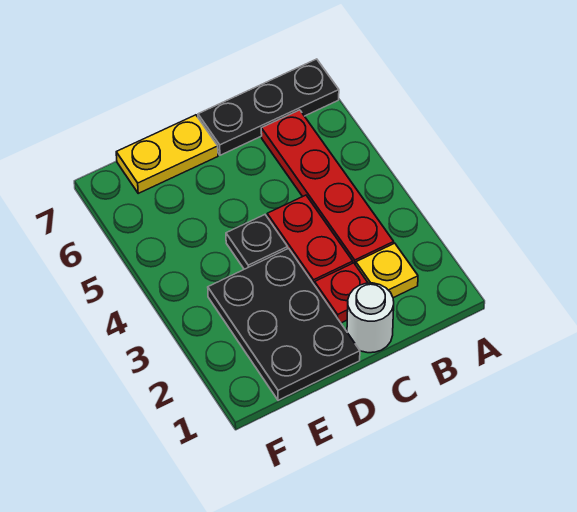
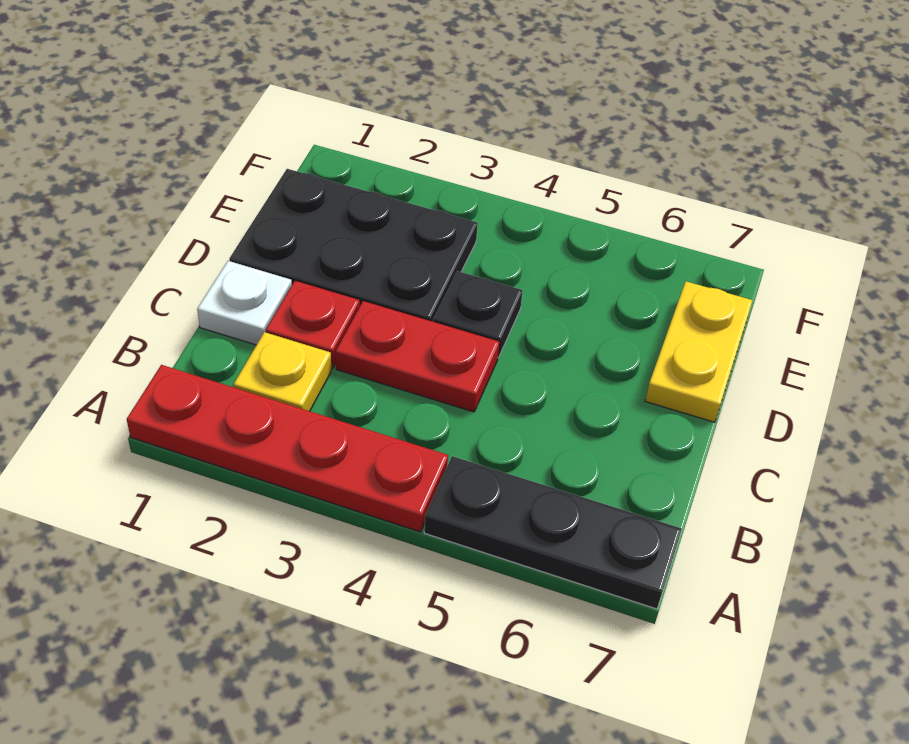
black plate A7:C7 level 1 -> black plate A5:A7 level 1
red plate B3:B6 level 1 -> red plate A1:A4 level 1
white round brick C1 level 1 -> white plate C1 level 1

